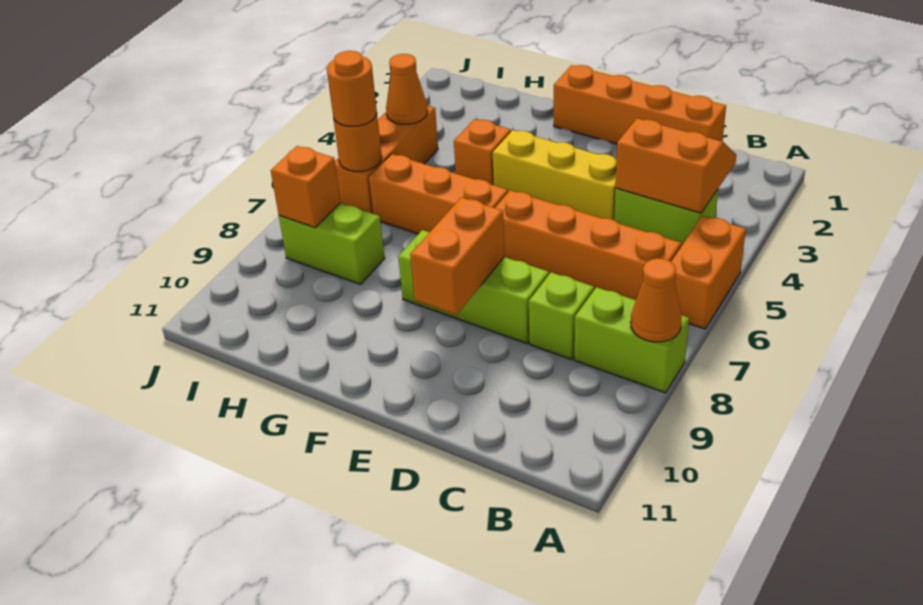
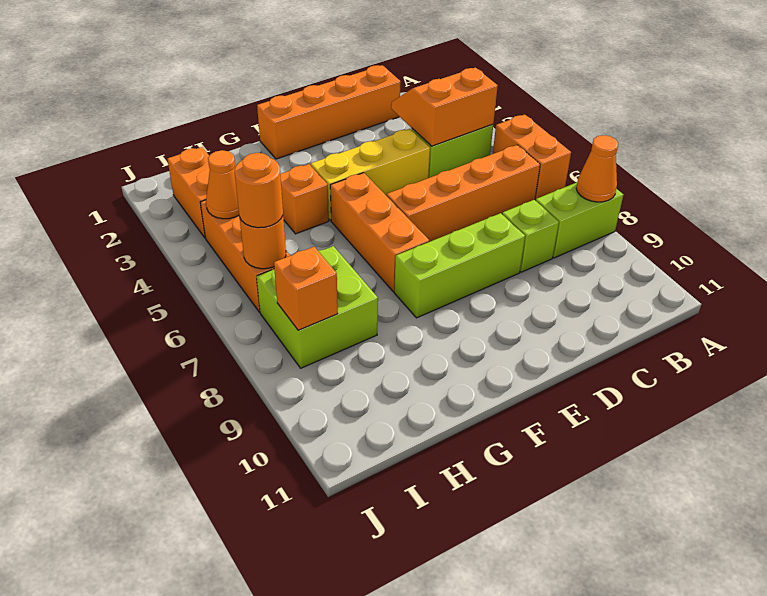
orange brick E8:E9 level 2 -> orange brick I2:I3 level 1
orange brick F6:H6 level 1 -> orange brick F5:F7 level 1
lime brick H8:I8 level 1 -> lime brick H7:I8 level 1

